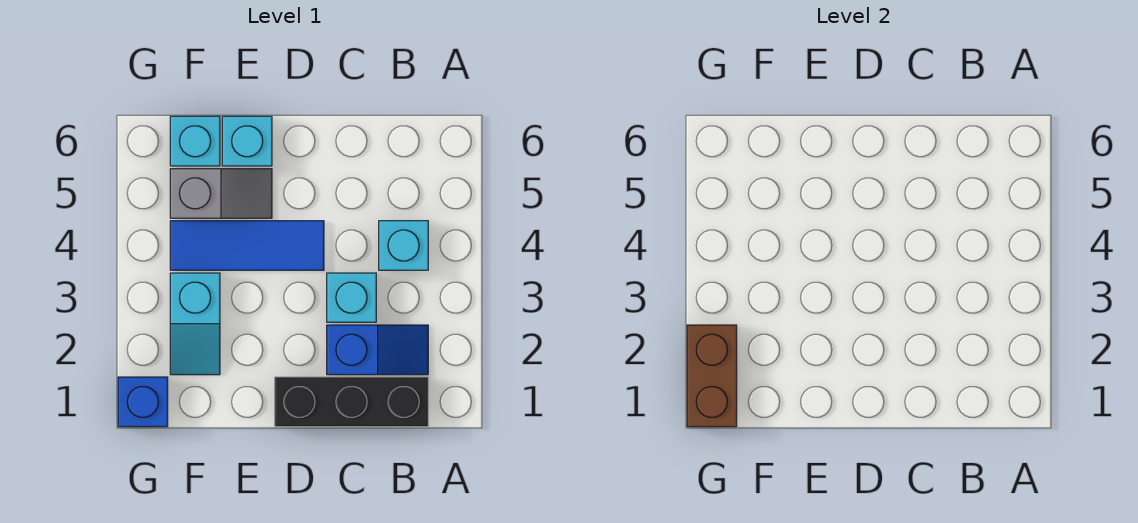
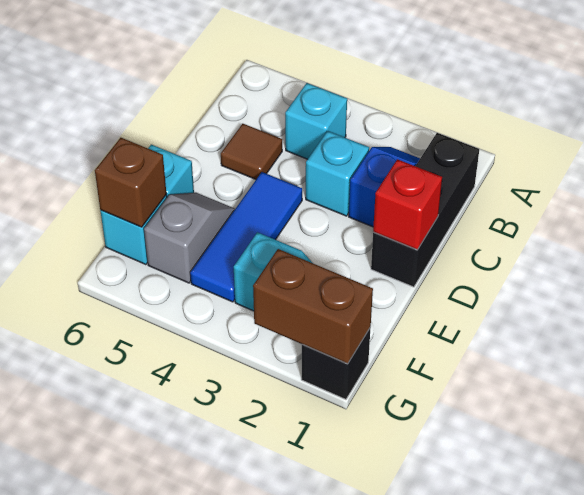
none -> brown tile C5 level 1
none -> red brick D1 level 2
none -> brown brick F6 level 2
blue brick G1 level 1 -> black brick G1 level 1

